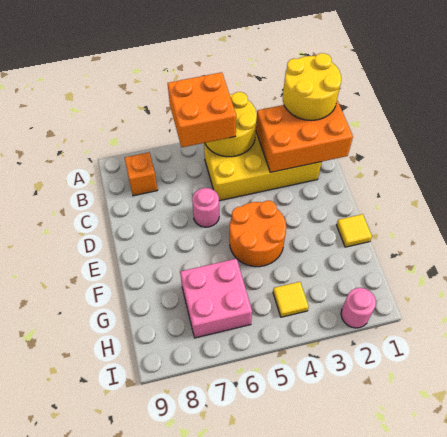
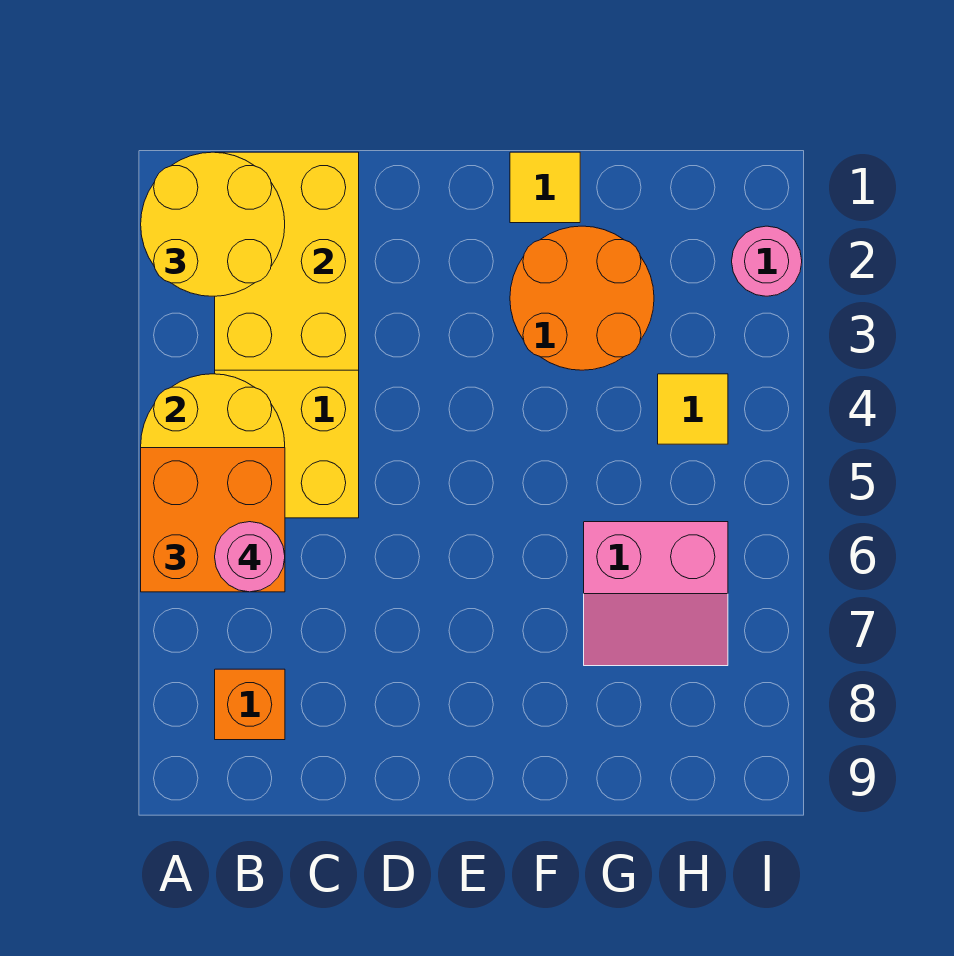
orange brick B1:C3 level 2 -> yellow brick B1:C3 level 2
pink round brick D6 level 1 -> pink round brick B6 level 4
orange round brick E4:F5 level 1 -> orange round brick F2:G3 level 1
pink brick G6:H7 level 1 -> pink slope G6:H7 level 1 top 6

